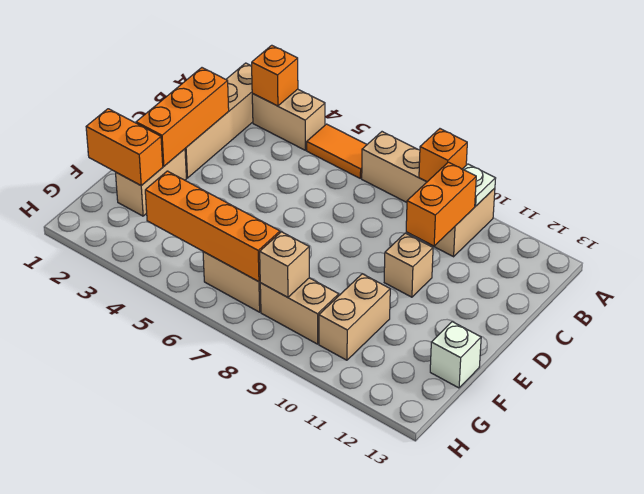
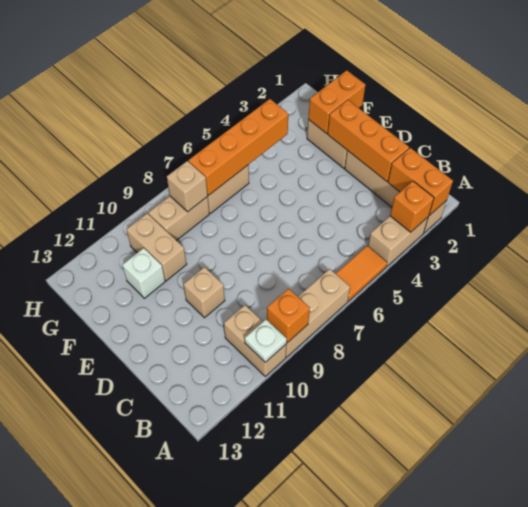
orange brick B10:C10 level 2 -> orange brick A2:B2 level 2
white brick F13 level 1 -> white brick F11 level 1

